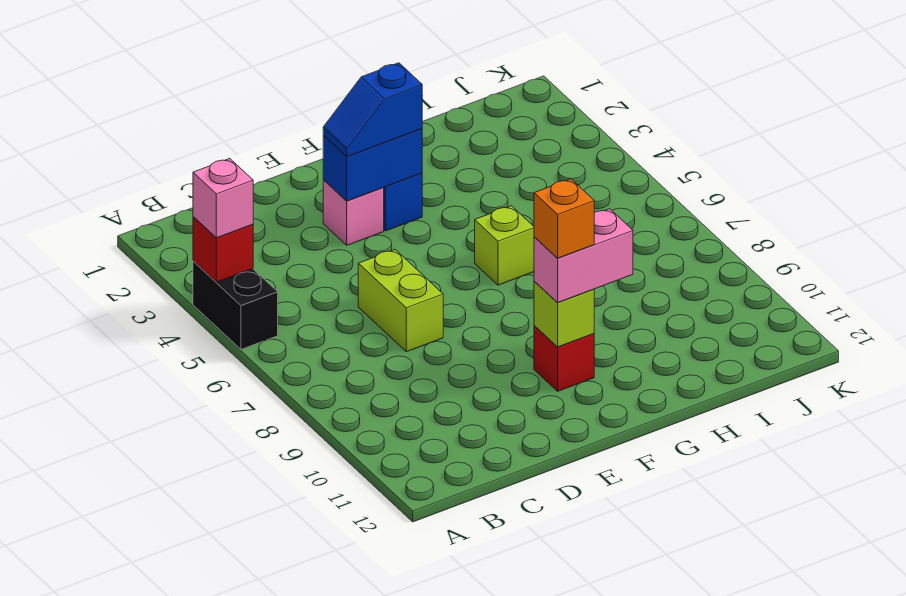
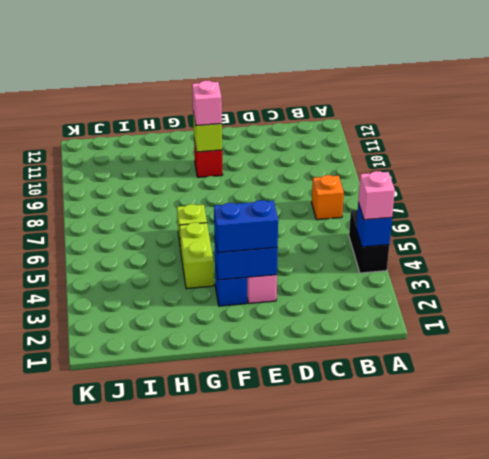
red brick A4 level 2 -> blue brick A4 level 2
lime brick D6:D7 level 1 -> lime brick G4:G5 level 1
blue slope E3:F3 level 3 top F -> blue brick E3:F3 level 3
pink brick F10:G10 level 3 -> pink brick F10 level 3
orange brick F10 level 4 -> orange brick B7 level 1

